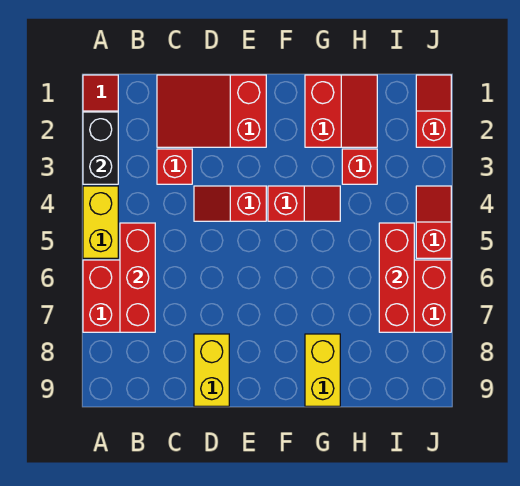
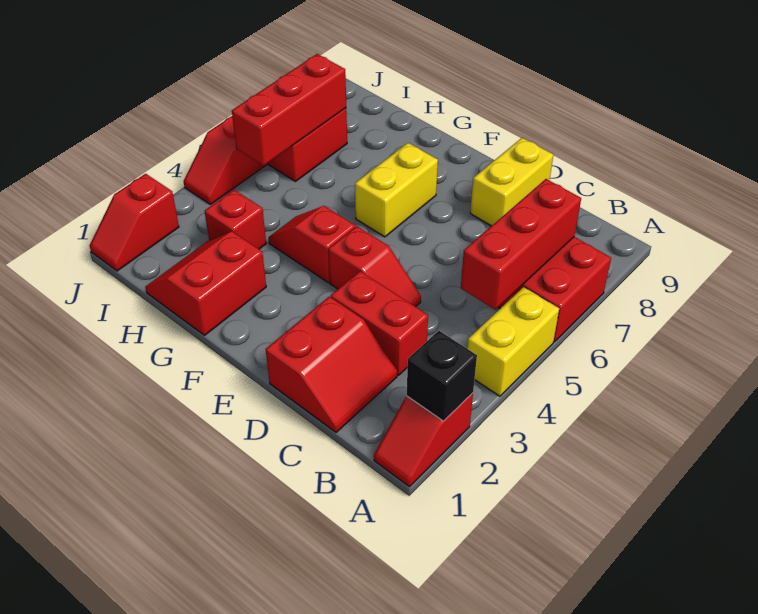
black brick A2:A3 level 2 -> black brick A2 level 2
red slope C1:E2 level 1 top E -> red slope C1:D2 level 1 top D
red brick C3 level 1 -> red brick C3:D3 level 1
yellow brick G8:G9 level 1 -> yellow brick F6:F7 level 1

